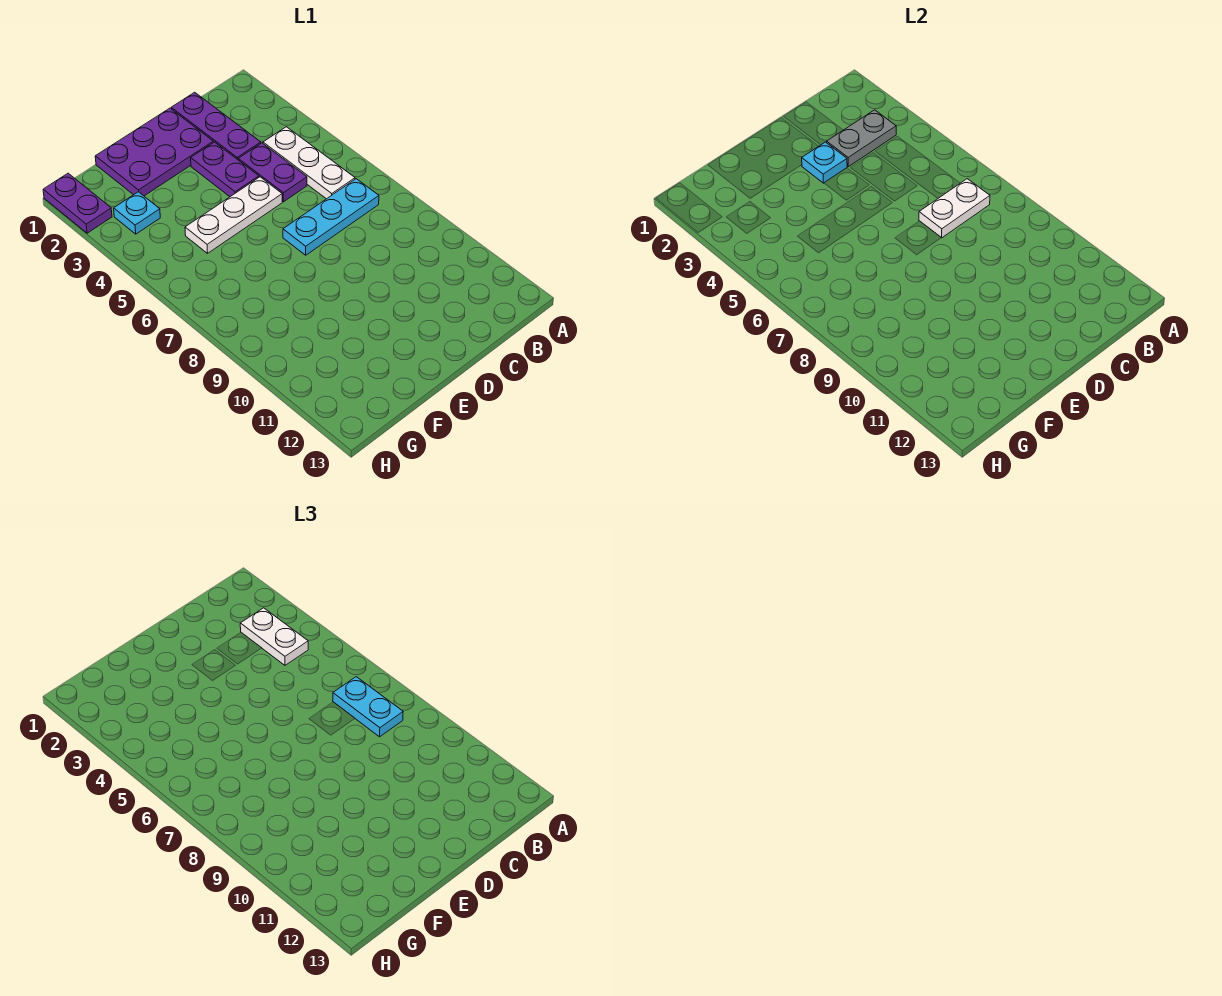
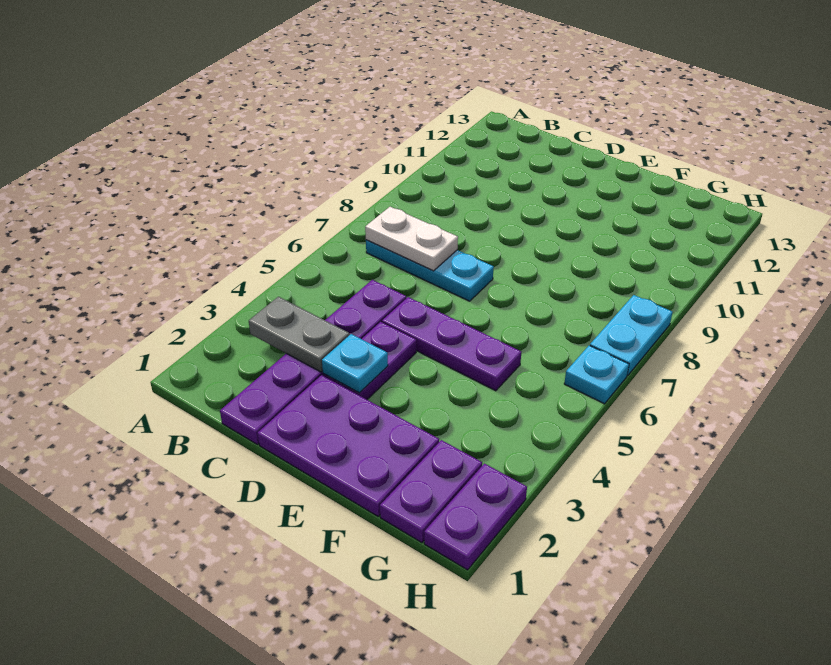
white plate B3:B4 level 3 -> none
white plate B4:B6 level 1 -> none
cyan plate B7:B8 level 3 -> cyan plate H7:H8 level 1
white plate D5:F5 level 1 -> purple plate D5:F5 level 1
none -> purple plate G1:G2 level 1
cyan plate G3 level 1 -> cyan plate H6 level 1

